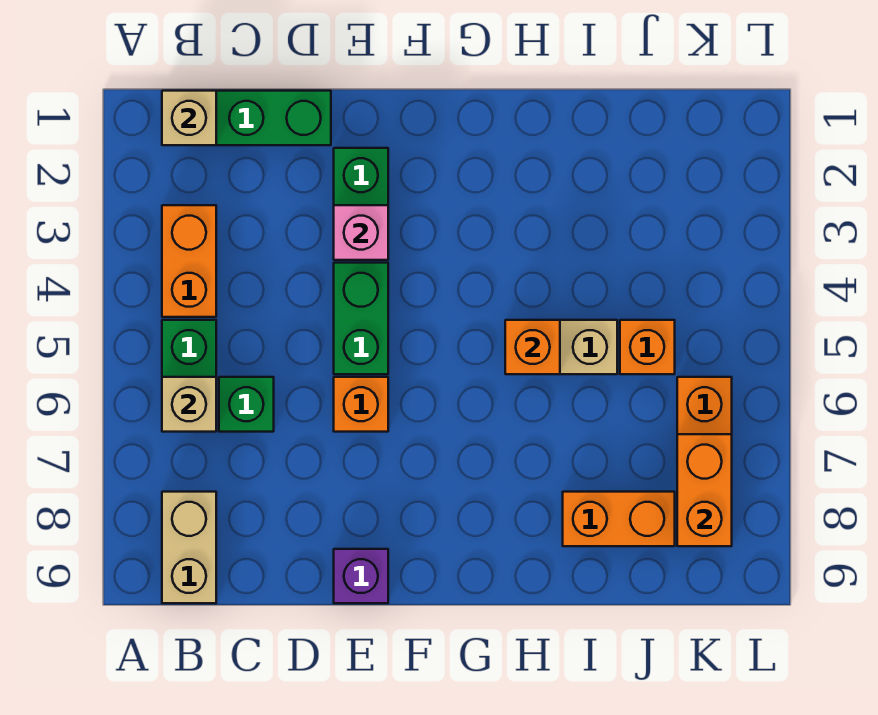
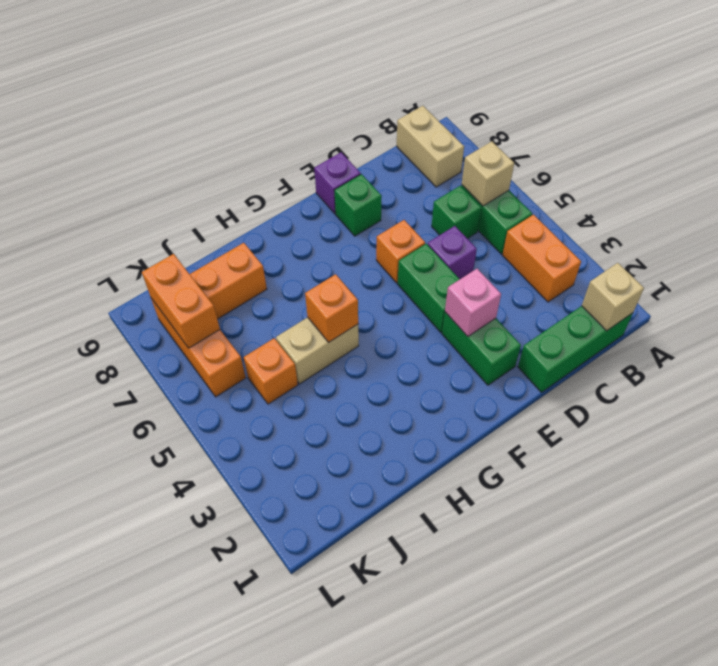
none -> purple brick D5 level 1
none -> green brick E8 level 1

